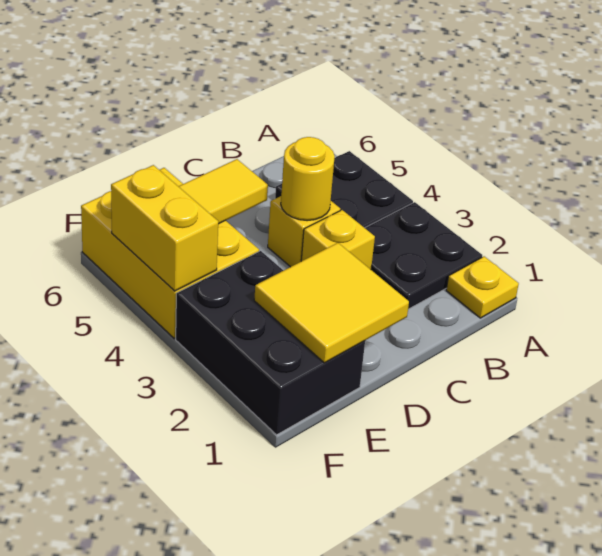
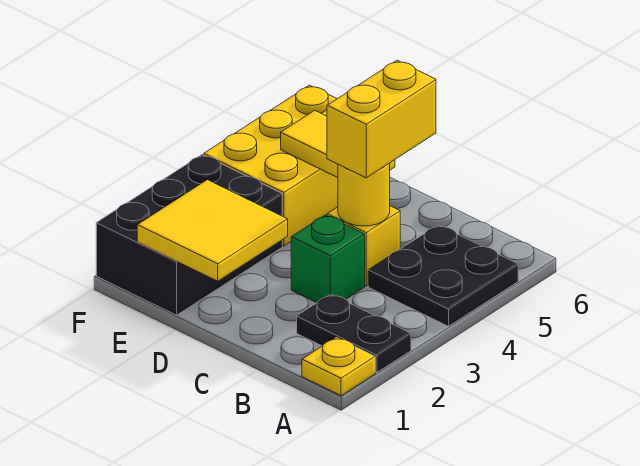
black plate A2:B3 level 1 -> black plate A2:B2 level 1
yellow brick C3 level 1 -> green brick C3 level 1
yellow brick F4:F5 level 2 -> yellow brick C4:C5 level 3

